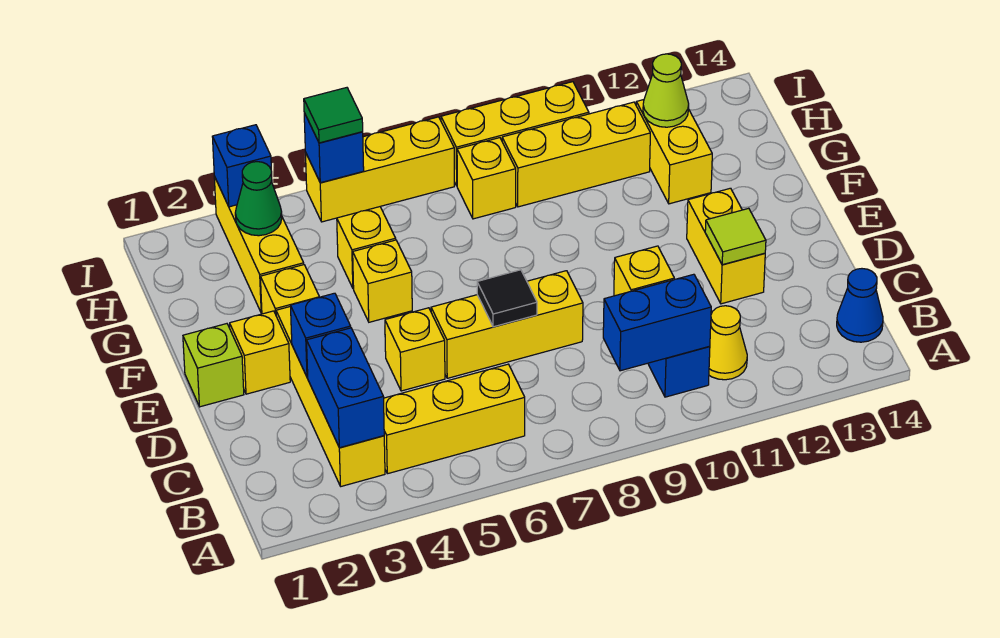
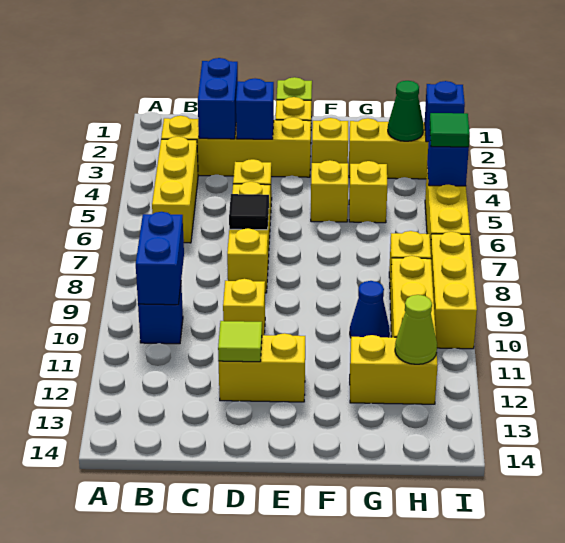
blue brick B3:C3 level 2 -> blue brick C2:C3 level 2
yellow cone B11 level 1 -> none
blue cone B14 level 1 -> blue cone G10 level 1

